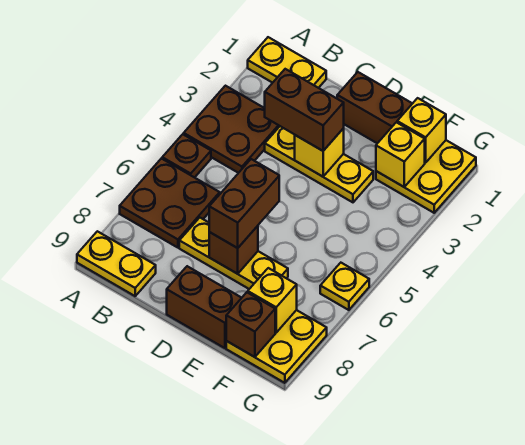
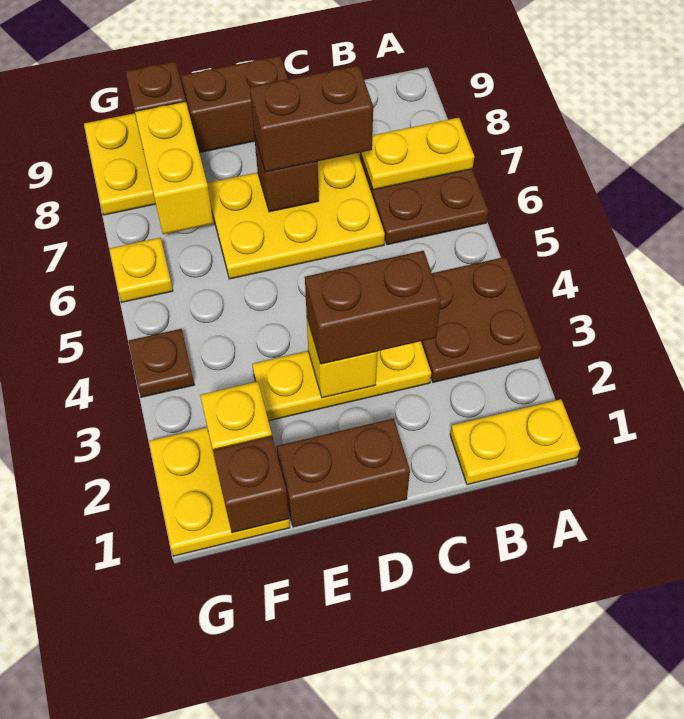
brown plate A5 level 1 -> brown plate G4 level 1
yellow plate A9:B9 level 1 -> yellow plate A7:B7 level 2
yellow plate C7:E7 level 1 -> yellow plate C6:E7 level 1
brown brick D6:D7 level 3 -> brown brick C7:D7 level 3
yellow brick F1 level 2 -> brown brick F1 level 2
yellow brick F8 level 2 -> yellow brick F7:F8 level 2

